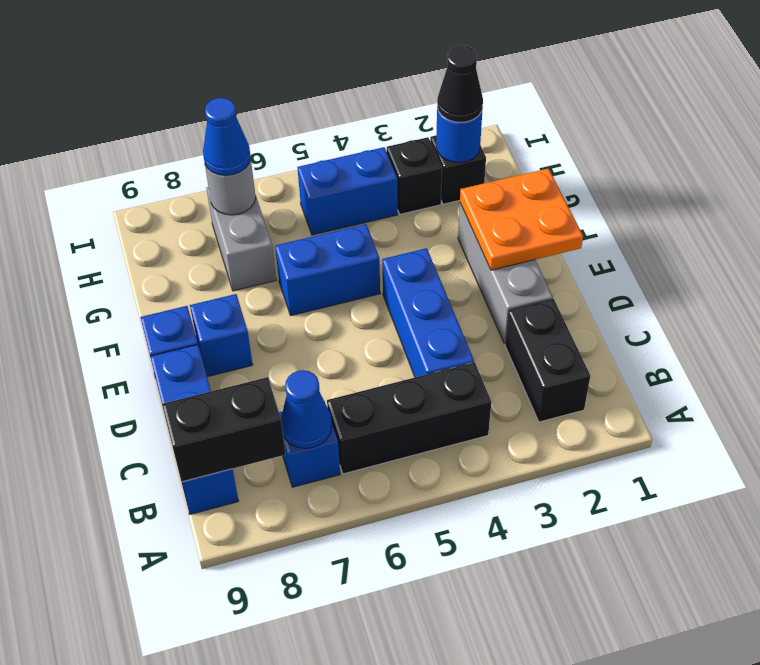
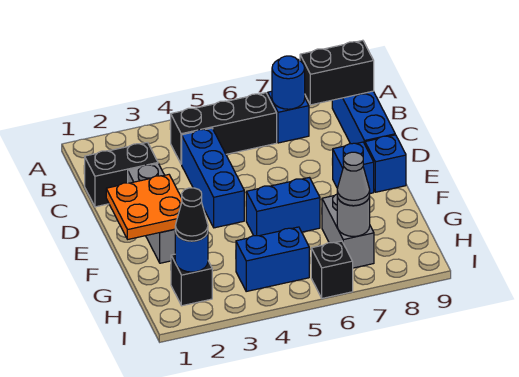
black brick B2:C2 level 1 -> black brick C1:C2 level 1
blue cone B7 level 2 -> blue round brick B7 level 2
black brick H3 level 1 -> black brick I6 level 1
blue cone H7 level 3 -> grey cone H7 level 3

